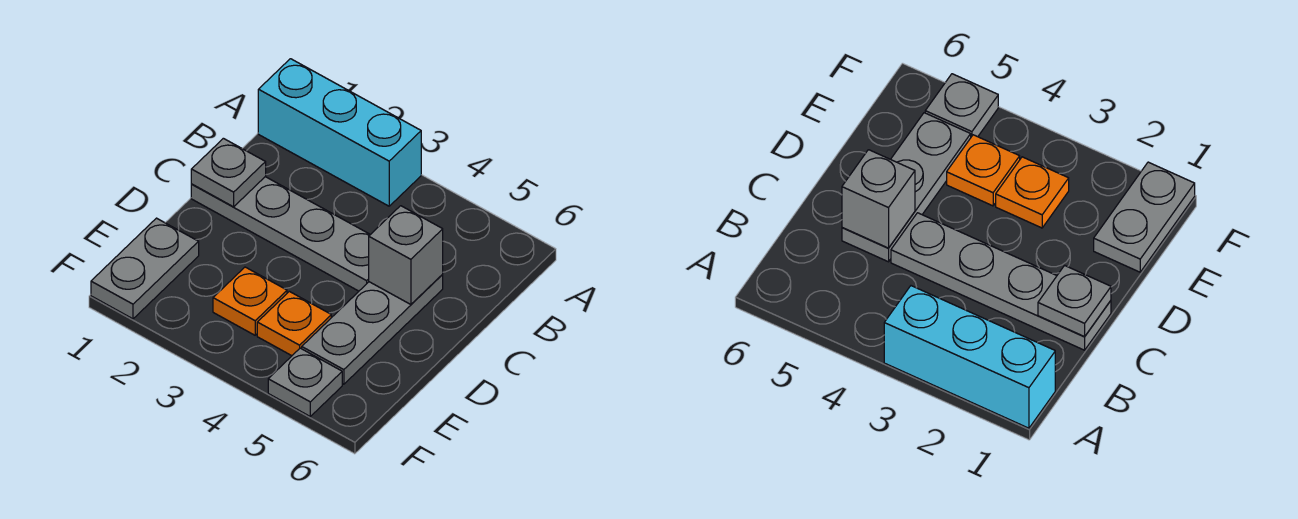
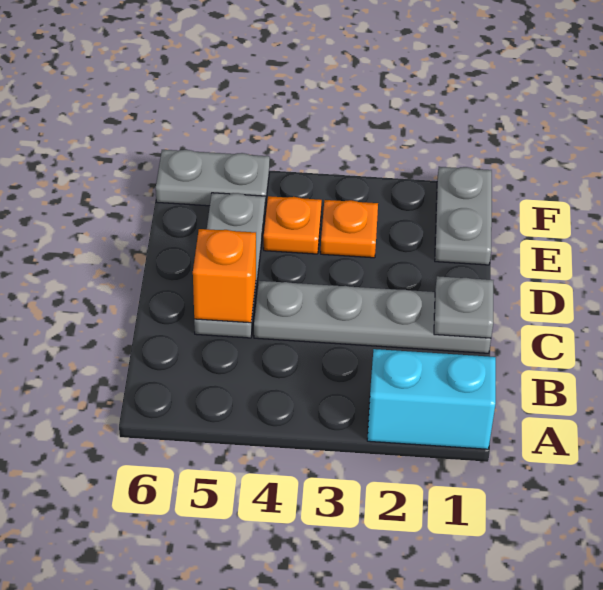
cyan brick A1:A3 level 1 -> cyan brick A1:A2 level 1
grey brick C5 level 2 -> orange brick C5 level 2
grey plate F5 level 1 -> grey plate F5:F6 level 1

